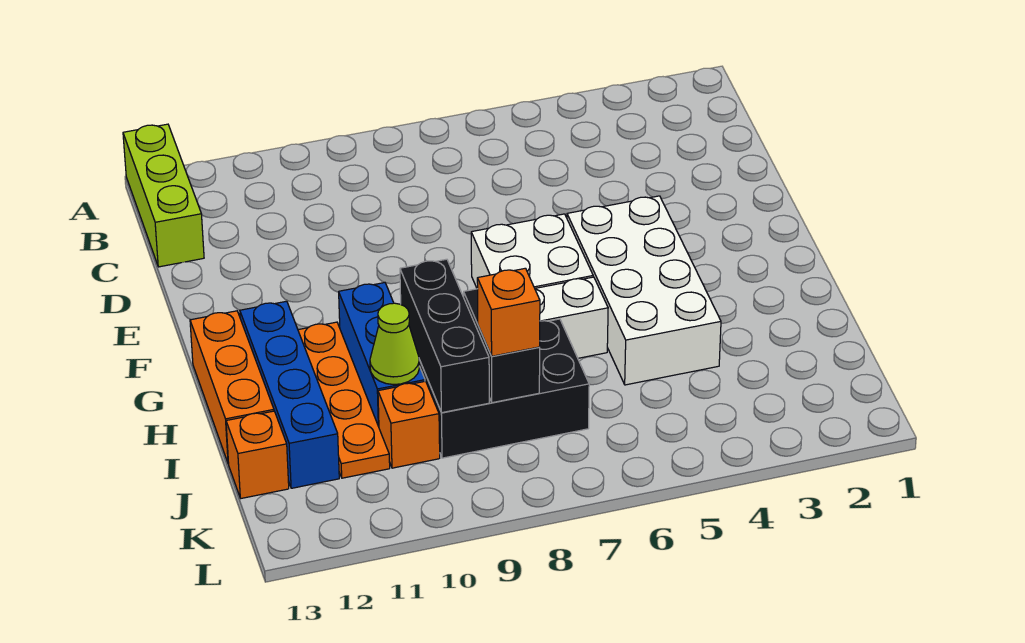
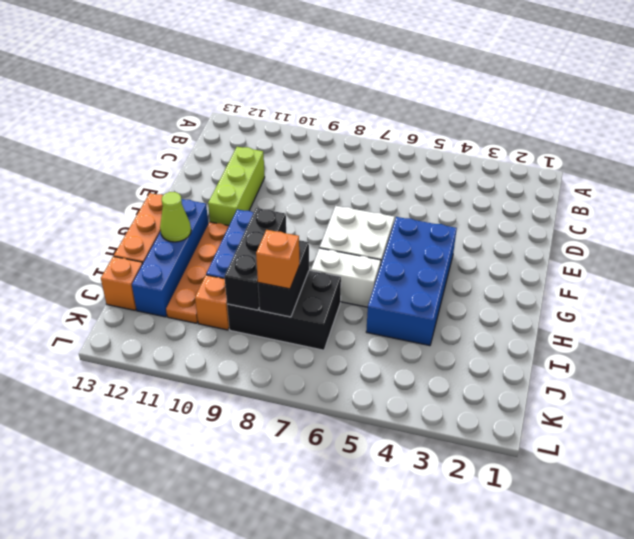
lime brick A13:C13 level 1 -> lime brick D11:F11 level 1
white brick F4:I5 level 1 -> blue brick F4:I5 level 1
lime cone I10 level 2 -> lime cone H12 level 2

